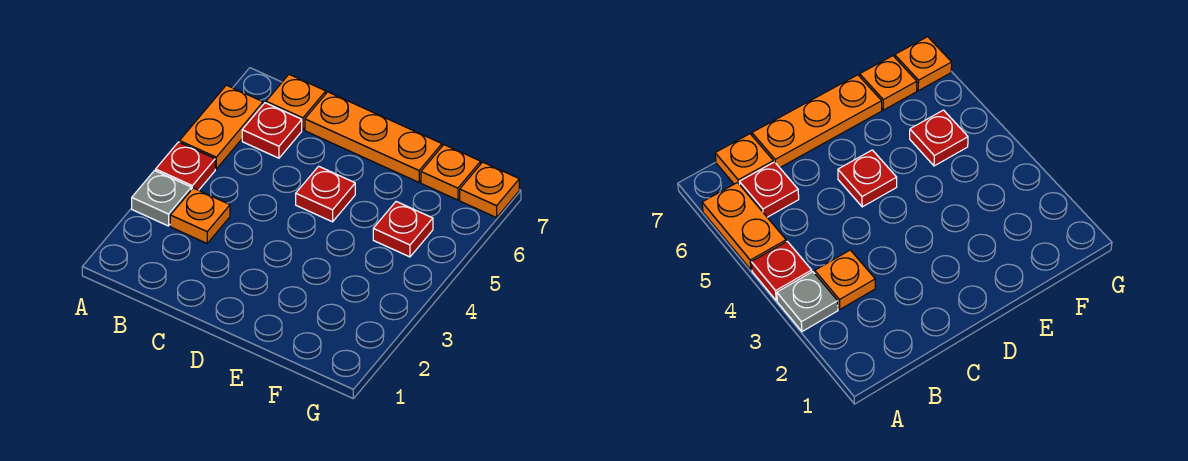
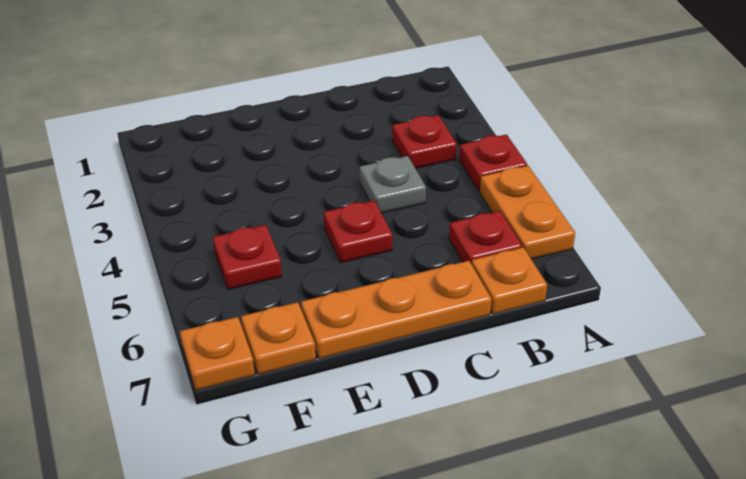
grey plate A3 level 1 -> grey plate C4 level 1
orange plate B3 level 1 -> red plate B3 level 1

